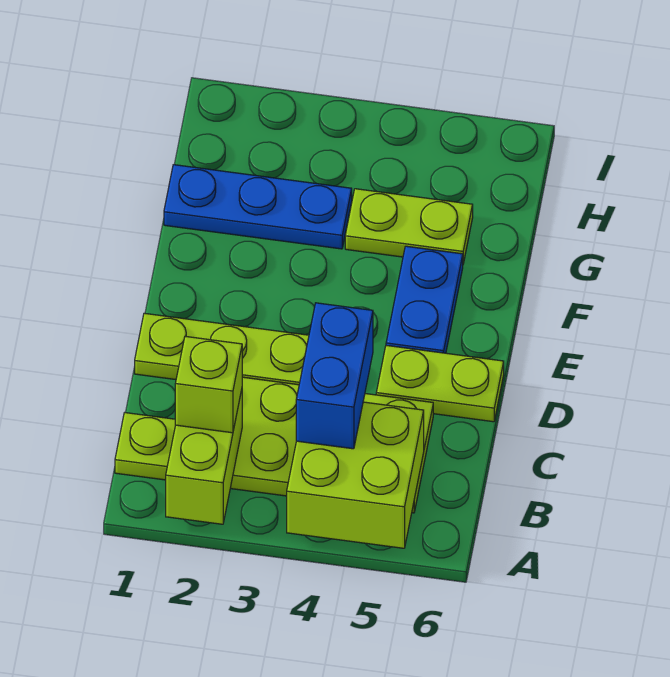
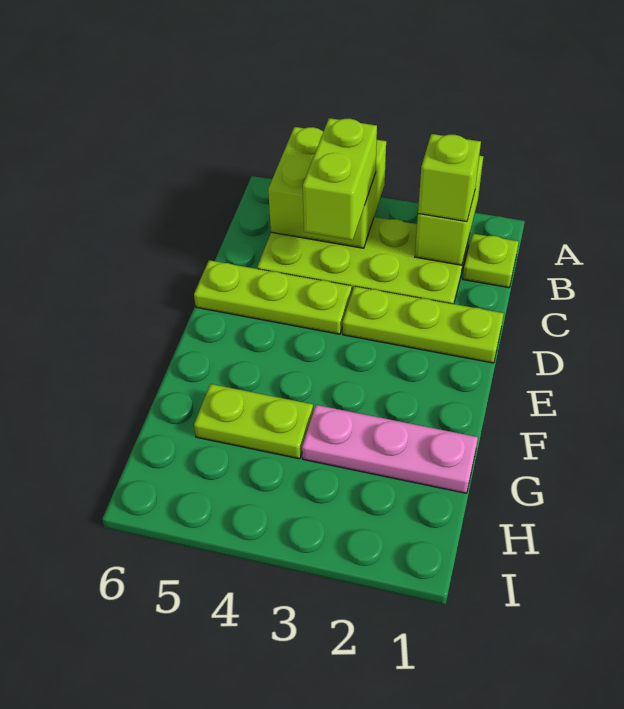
blue brick B4:C4 level 3 -> lime brick B4:C4 level 3
lime plate D5:D6 level 1 -> lime plate D4:D6 level 1
blue plate E5:F5 level 1 -> none
blue plate G1:G3 level 1 -> pink plate G1:G3 level 1

